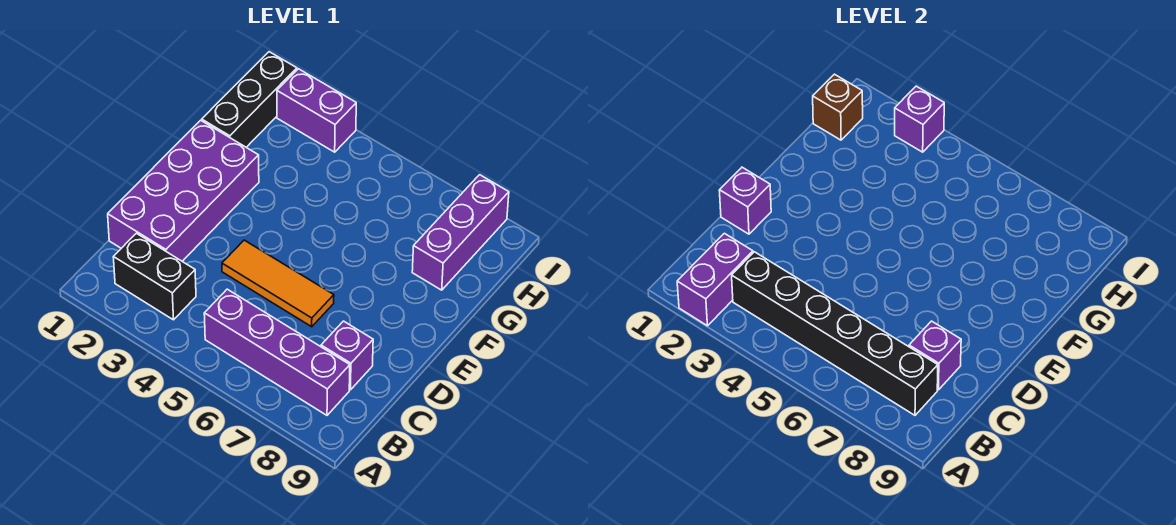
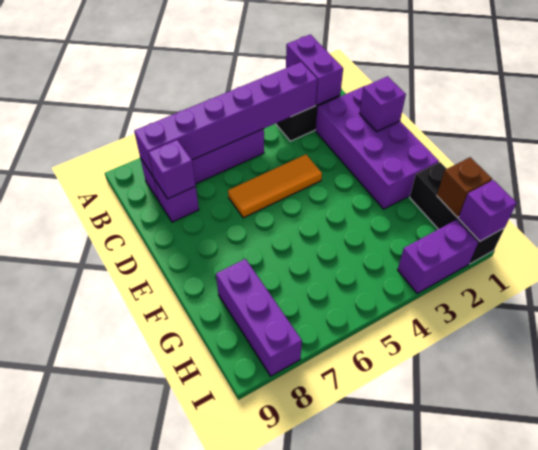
black brick B3:B8 level 2 -> purple brick B3:B8 level 2
purple brick I3 level 2 -> purple brick I1 level 2

